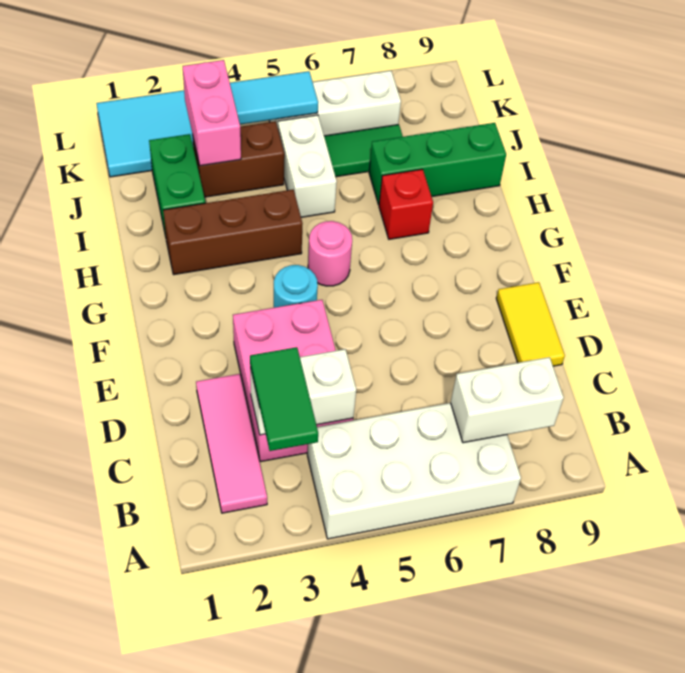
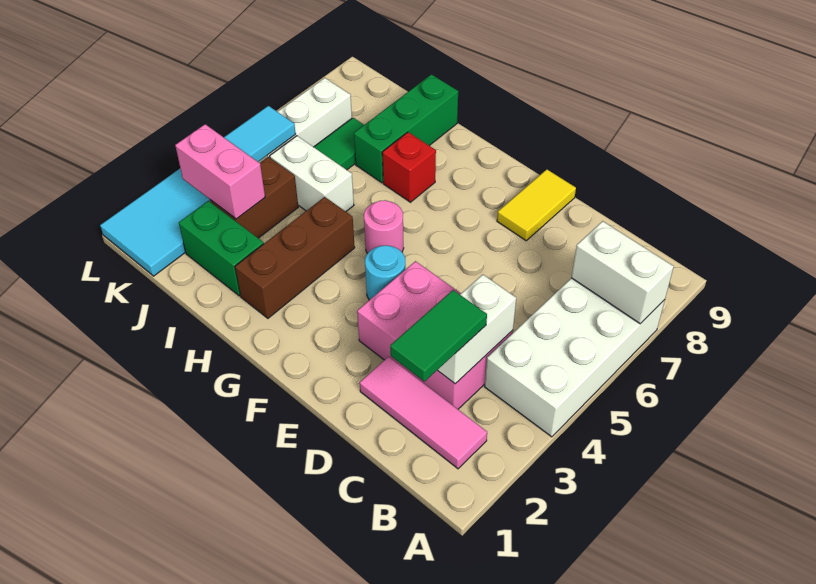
green tile B3:C3 level 3 -> green tile C2:C3 level 3
white brick B7:B8 level 2 -> white brick A7:B7 level 2
yellow tile D9:E9 level 1 -> yellow tile E8:E9 level 1

